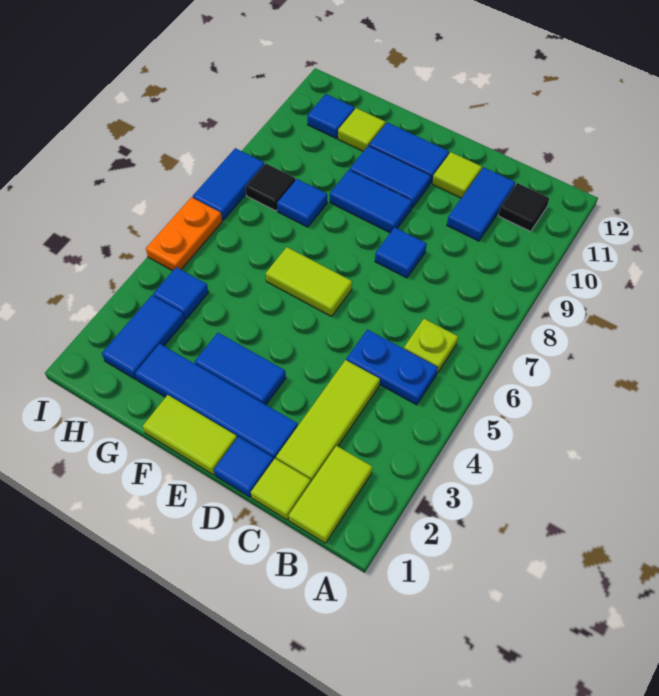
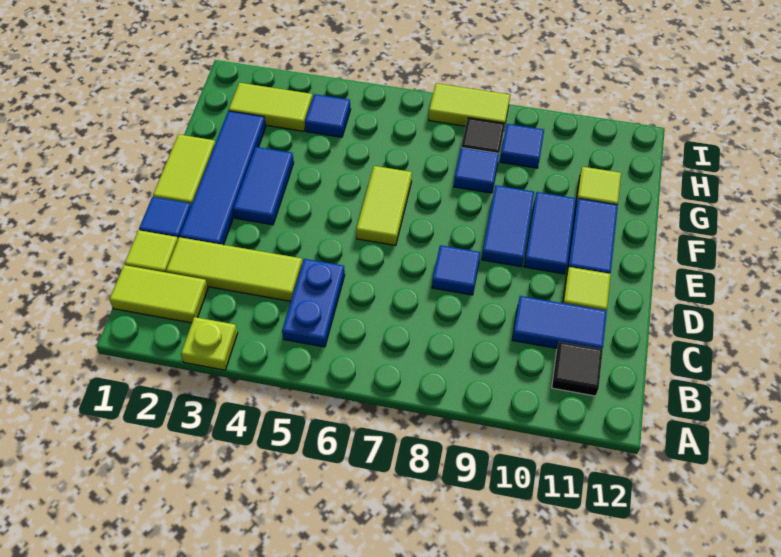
lime plate B6 level 1 -> lime plate A3 level 1
blue tile H2:H3 level 1 -> lime tile H2:H3 level 1
blue tile H11 level 1 -> blue tile H9 level 1
orange plate I5:I6 level 1 -> none
blue tile I7:I8 level 1 -> lime tile I7:I8 level 1

